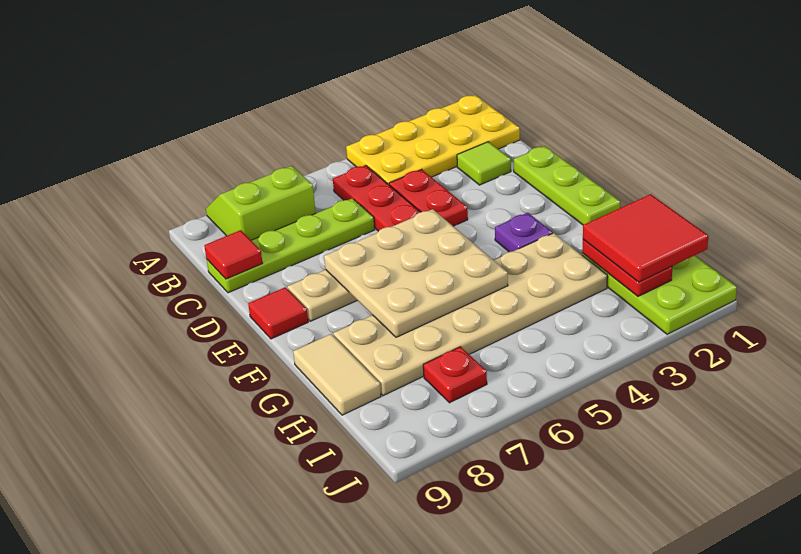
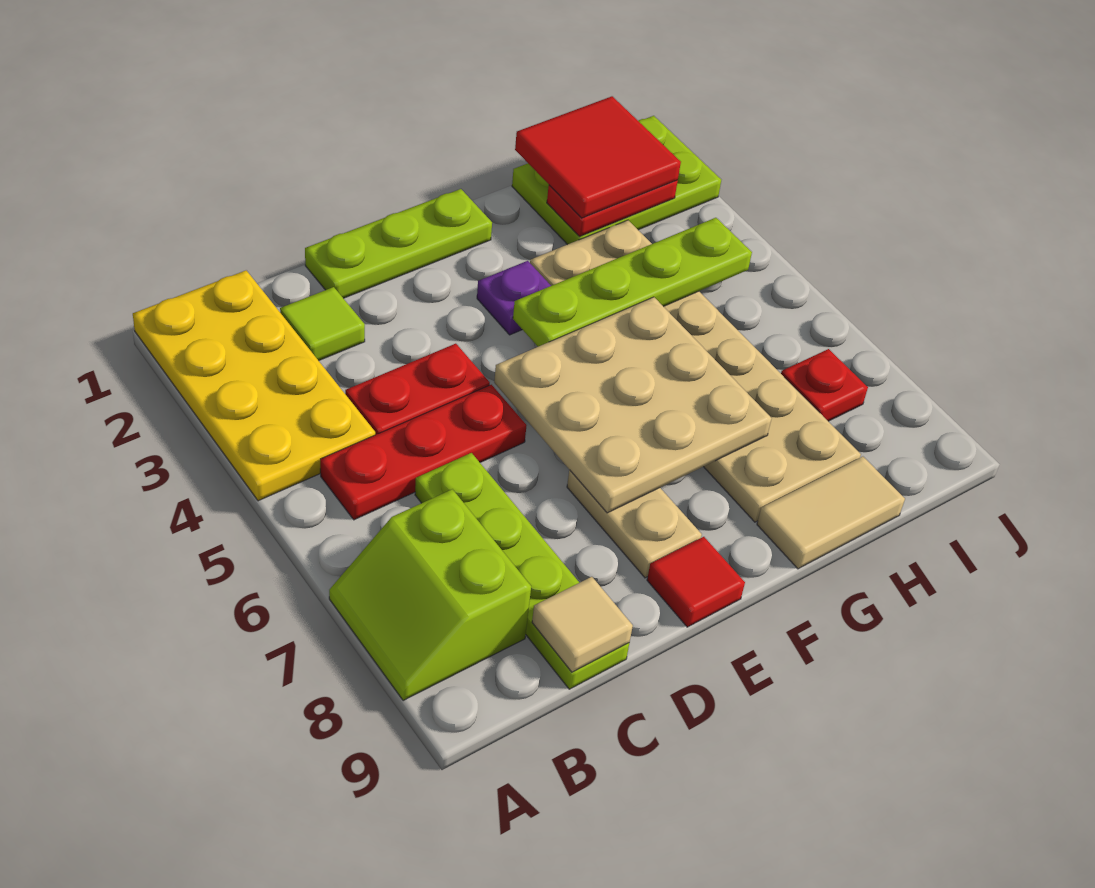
red tile C9 level 2 -> tan tile C9 level 2
none -> lime plate F4:I4 level 2

